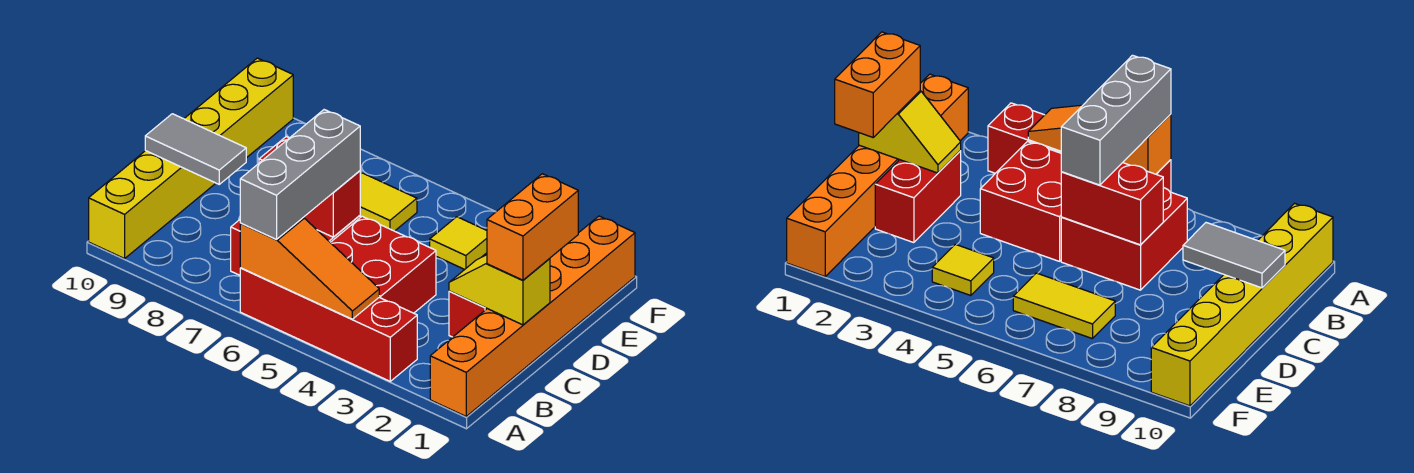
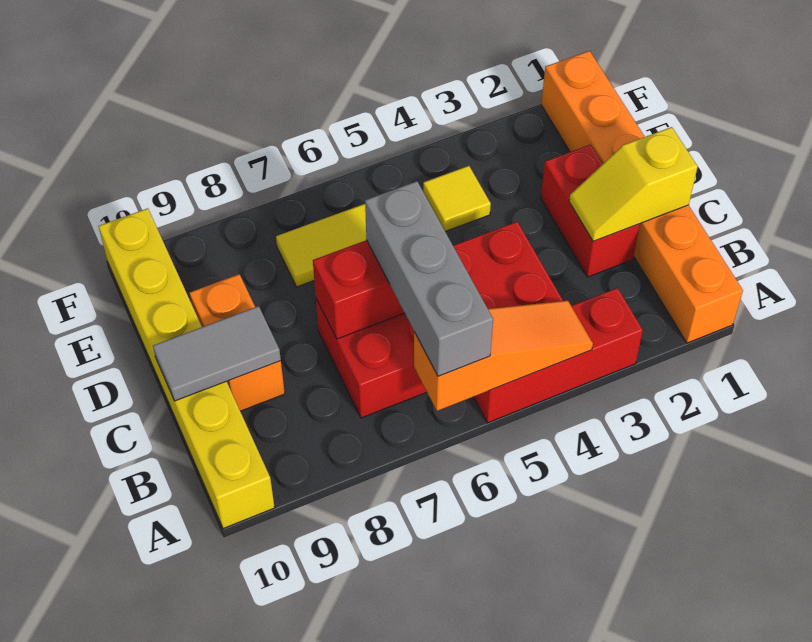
red brick A3:A6 level 1 -> red brick A3:A5 level 1
orange brick C1:D1 level 3 -> orange brick C9:D9 level 1

